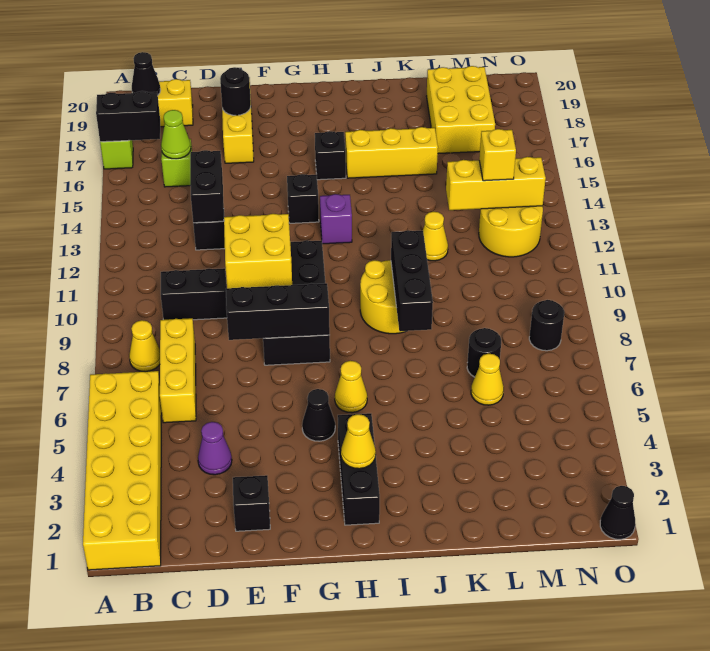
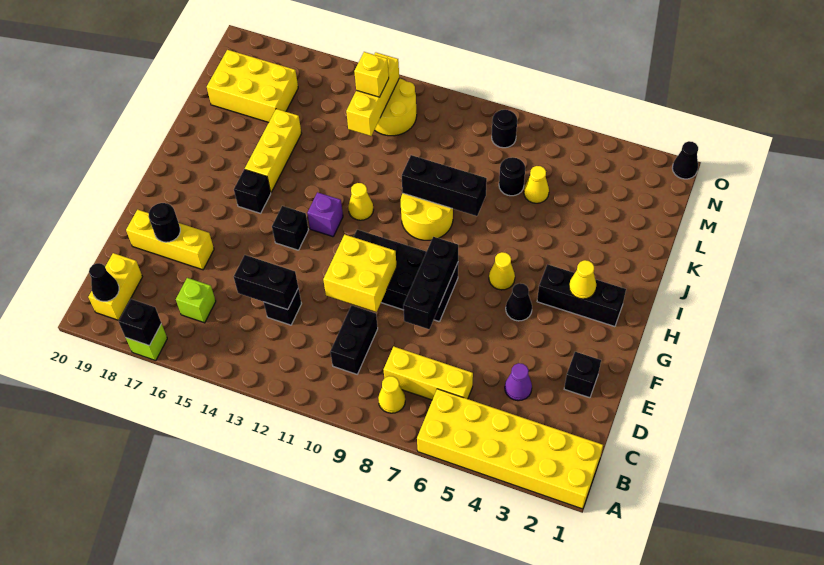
black brick A17:B17 level 2 -> black brick A17 level 2
lime cone C16 level 2 -> none
yellow cone K12 level 1 -> yellow cone I12 level 1

